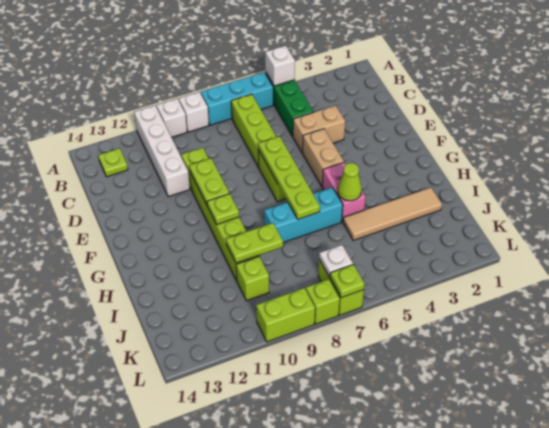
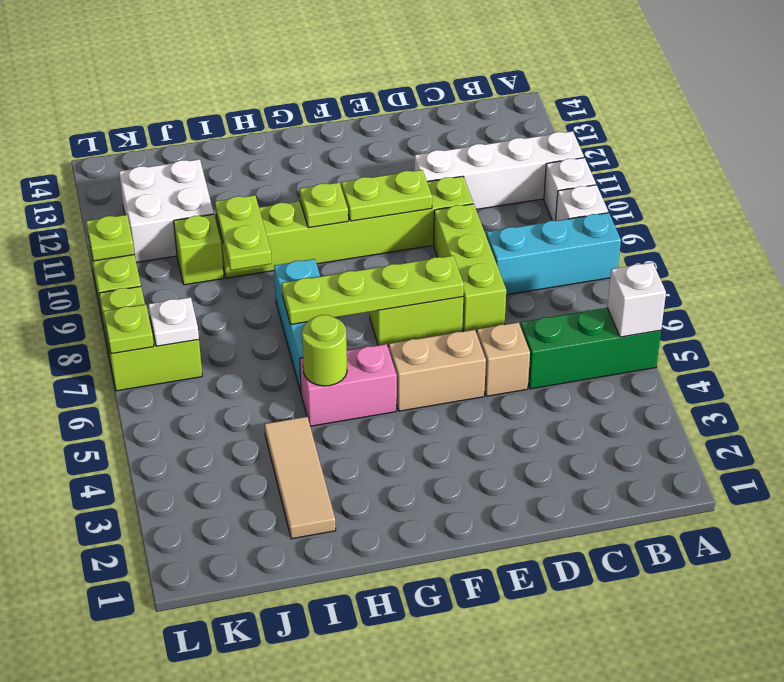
cyan brick A6:A8 level 1 -> cyan brick A8:C8 level 1
lime brick B7:D7 level 1 -> lime brick D7:D9 level 1
lime plate B13 level 1 -> lime plate L10 level 2
tan brick D4:D5 level 1 -> tan brick D5 level 1
lime cone H5 level 2 -> lime round brick H5 level 2
tan tile I2:I5 level 1 -> tan tile I2:I4 level 1
none -> white brick J11:K12 level 1

